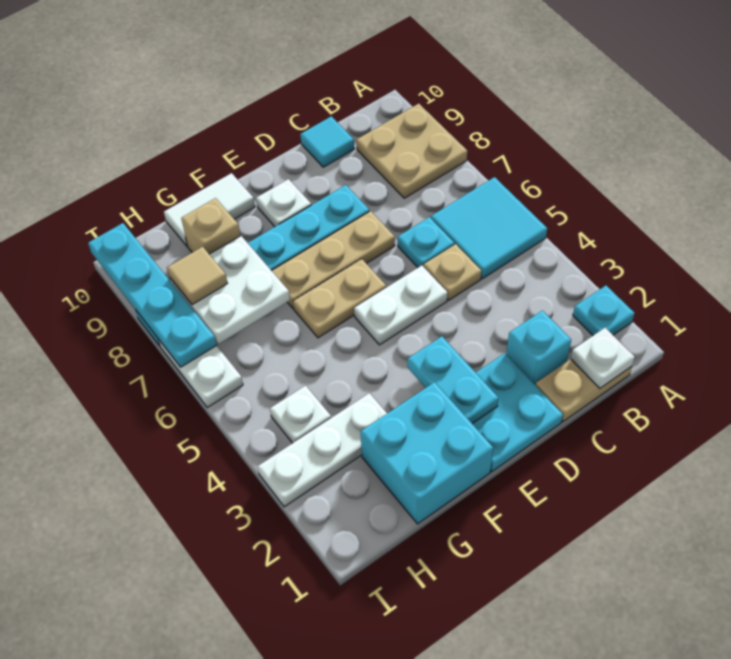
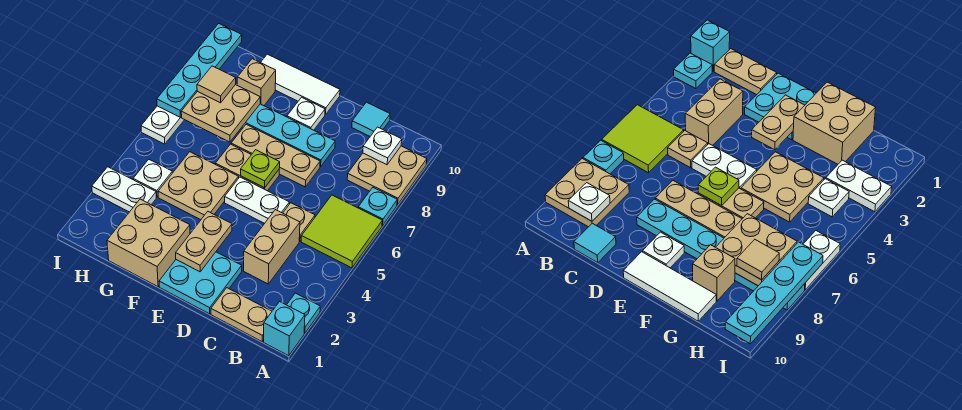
cyan tile A5:B6 level 1 -> lime tile A5:B6 level 1
white plate B1 level 2 -> white plate B9 level 2
cyan brick C2 level 1 -> cyan brick A1 level 1
none -> tan brick C3:C4 level 1
cyan plate C6 level 1 -> cyan plate A7 level 1
cyan plate E2:E3 level 2 -> tan plate E2:E3 level 2
none -> lime plate E6 level 2
cyan brick F1:G2 level 1 -> tan brick F1:G2 level 1
none -> tan plate F4:G5 level 1
white tile F10:G10 level 1 -> white tile E10:G10 level 1
white plate G3:I3 level 1 -> white plate H3:I3 level 1
white plate G7:H8 level 2 -> tan plate G7:H8 level 2

